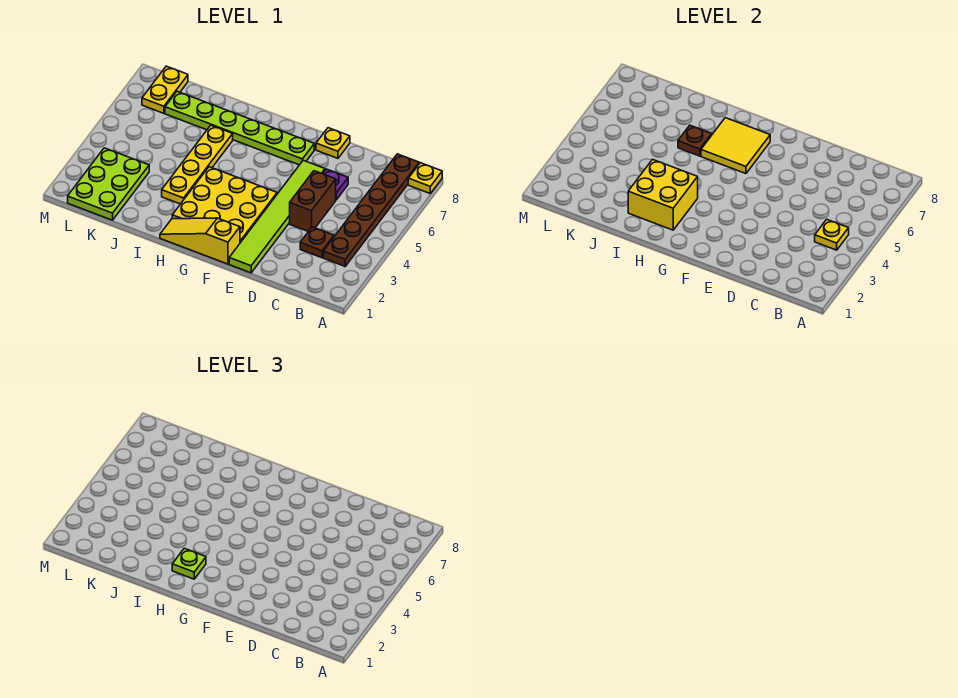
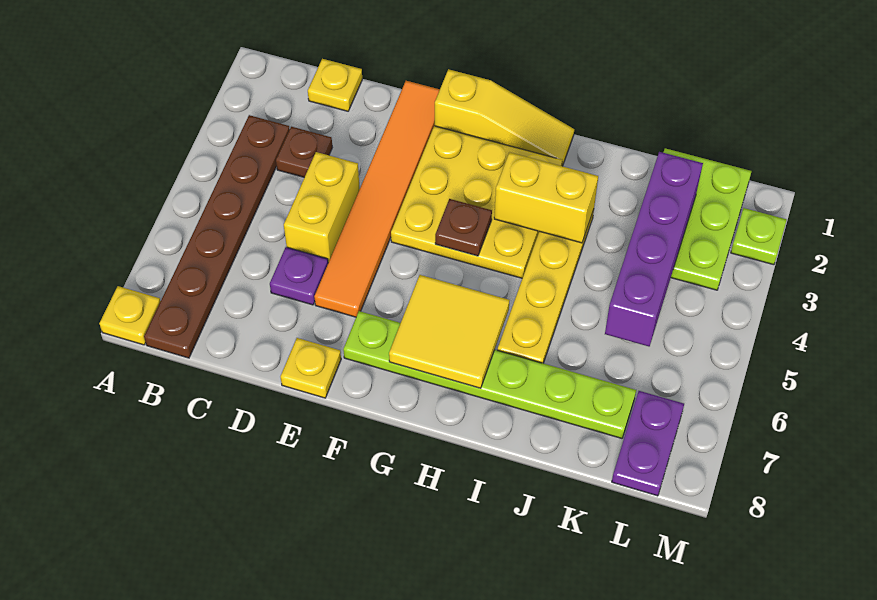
yellow plate B4 level 2 -> yellow plate C1 level 1
brown brick D4:D5 level 1 -> yellow brick D4:D5 level 1
lime tile E1:E6 level 1 -> orange tile E1:E6 level 1
yellow brick H2:I3 level 2 -> yellow brick H3:I3 level 2
lime plate H2 level 3 -> lime plate M2 level 1
brown plate I6 level 2 -> brown plate G4 level 2
none -> purple brick K2:K5 level 2
yellow plate L7:L8 level 1 -> purple plate L7:L8 level 1

